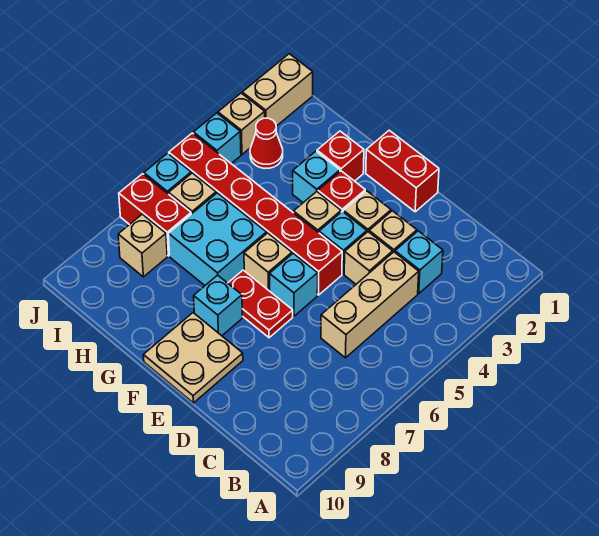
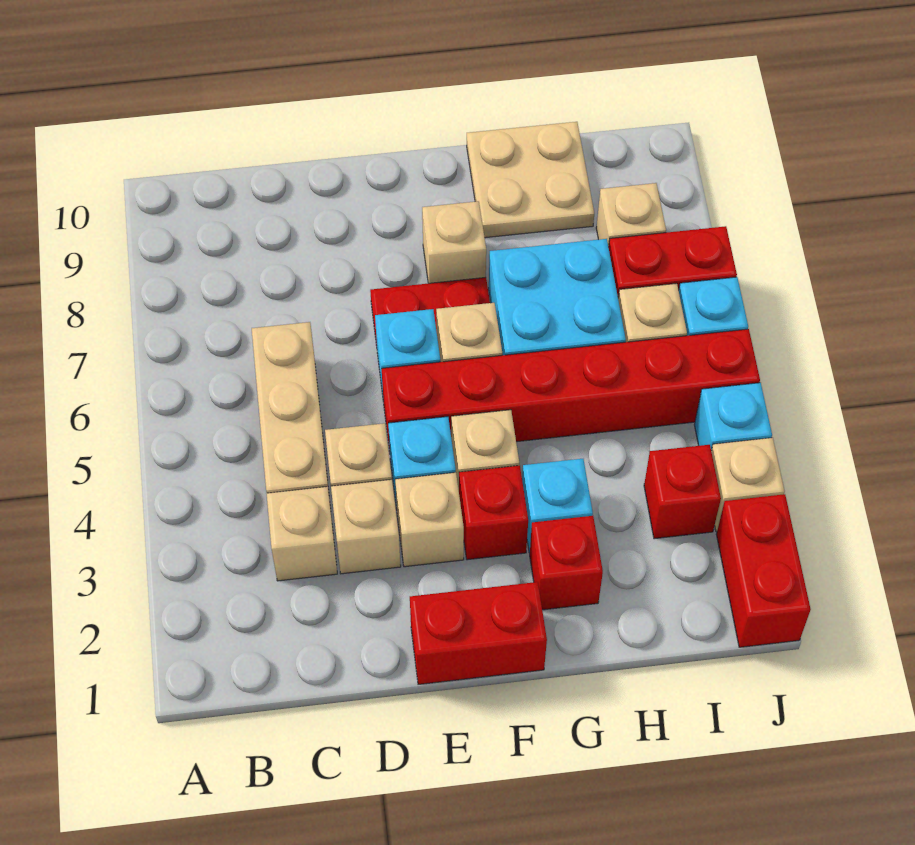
cyan brick C3 level 1 -> tan brick C3 level 1
tan plate E9:F10 level 1 -> tan plate G9:H10 level 1
cyan brick F8 level 1 -> tan brick F8 level 1
red cone I3 level 1 -> red brick I3 level 1
tan brick J1:J2 level 1 -> red brick J1:J2 level 1

